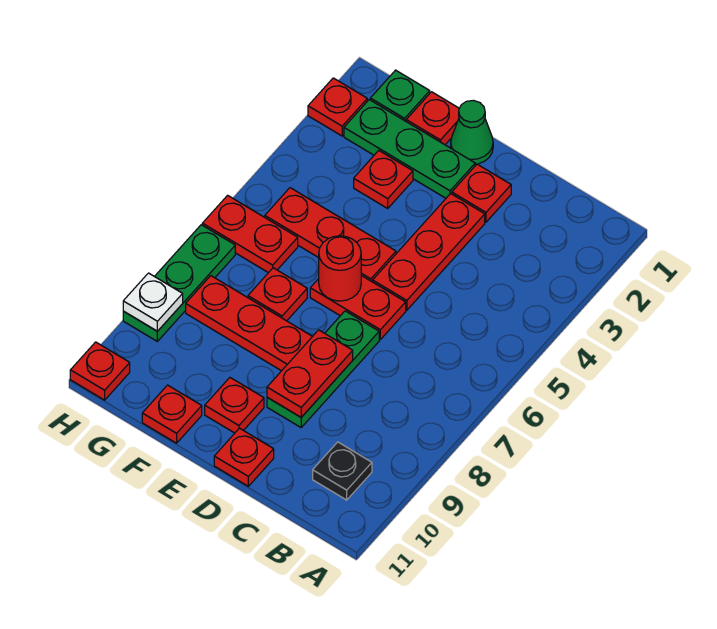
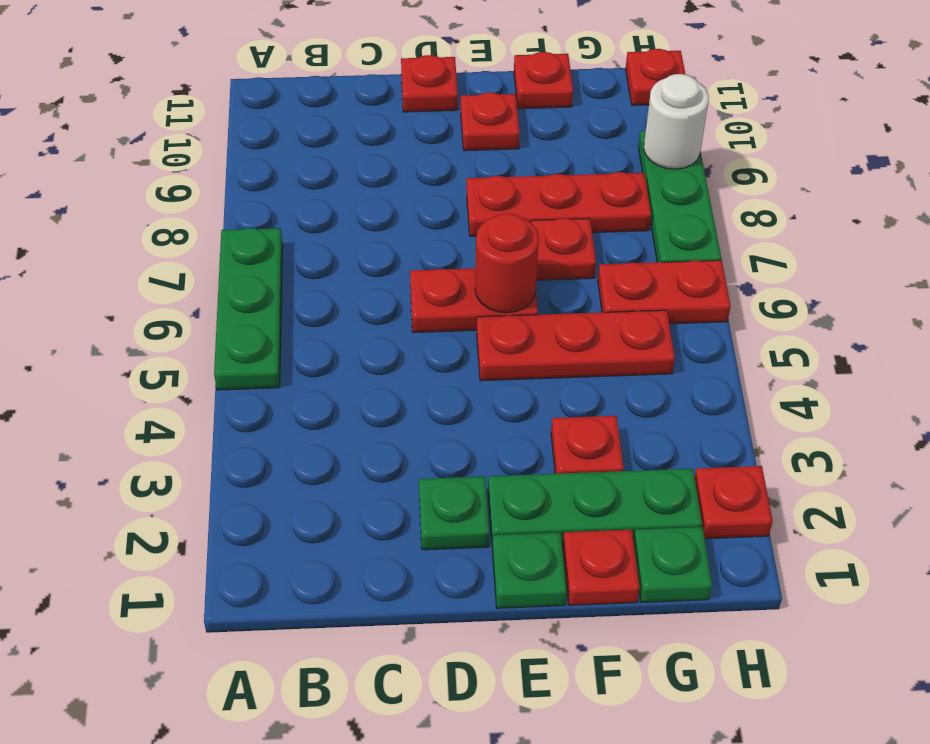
black plate B10 level 1 -> none
red plate D2 level 1 -> green plate D2 level 1
red plate D3:D5 level 1 -> none
green plate D7:D9 level 1 -> green plate A5:A7 level 1
red plate D8:D9 level 2 -> none
green cone E1 level 1 -> green plate E1 level 1
white plate H9 level 2 -> white round brick H9 level 2

